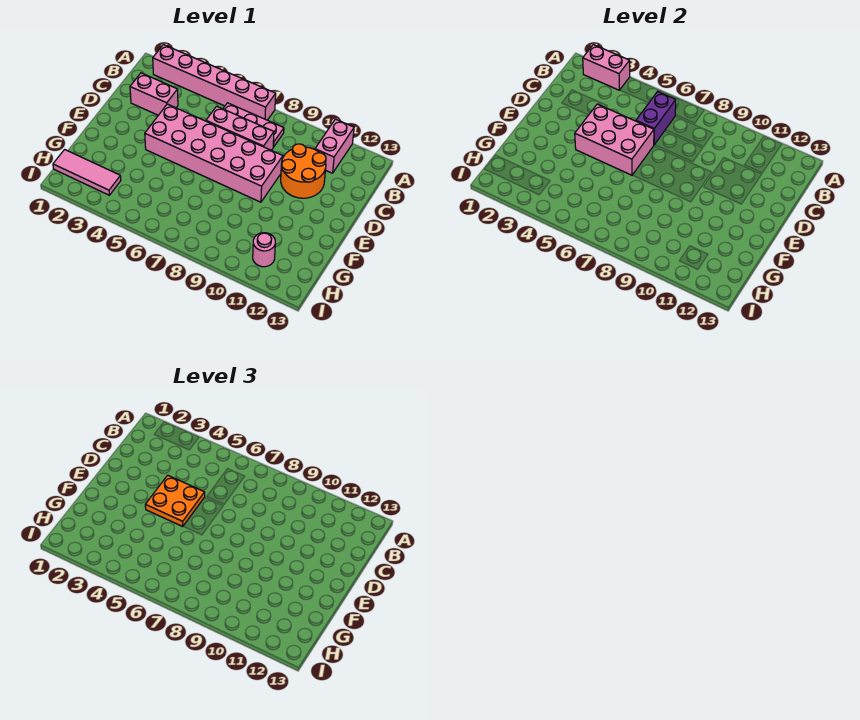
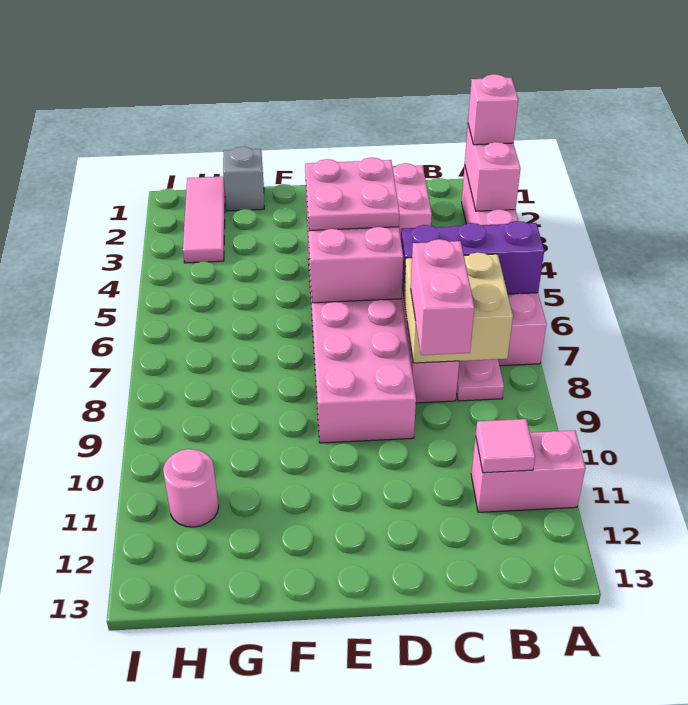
none -> pink brick A2 level 3
purple brick B6:C6 level 2 -> purple brick A6:C6 level 2
none -> tan brick B7:C8 level 2
none -> pink tile B11 level 2
none -> pink brick C8:C9 level 3
orange round brick C10:D11 level 1 -> none
orange plate D4:E5 level 3 -> pink plate D4:E5 level 3
none -> grey brick G1 level 1

